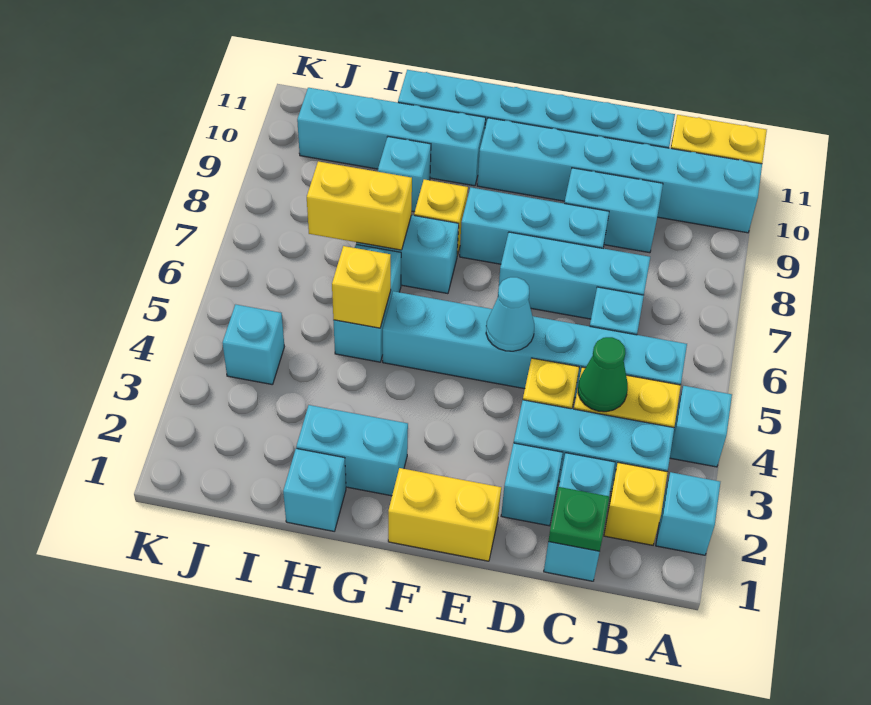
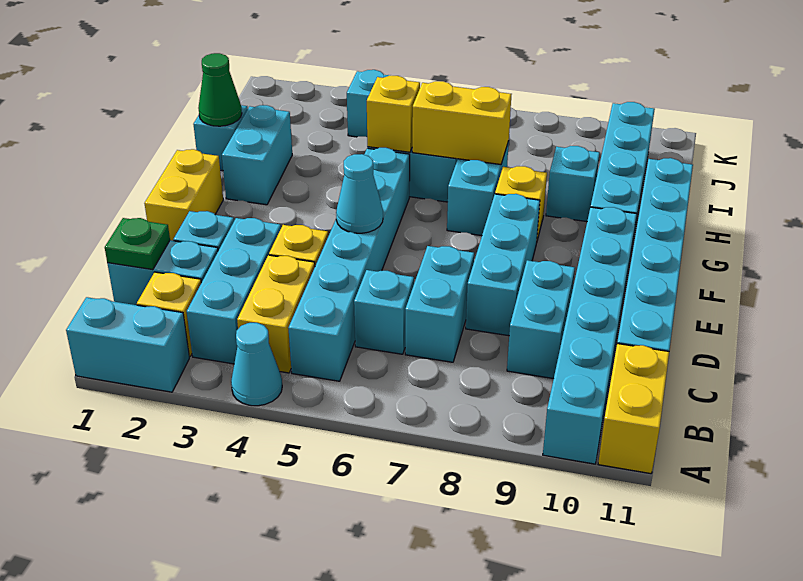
cyan brick A2 level 1 -> cyan brick A1:A2 level 1
cyan brick A4 level 1 -> cyan cone A4 level 1
green cone C4 level 2 -> green cone H1 level 2
cyan brick C7:E7 level 1 -> cyan brick C7:D7 level 1
yellow brick H7:I7 level 2 -> yellow brick H6:H7 level 2

